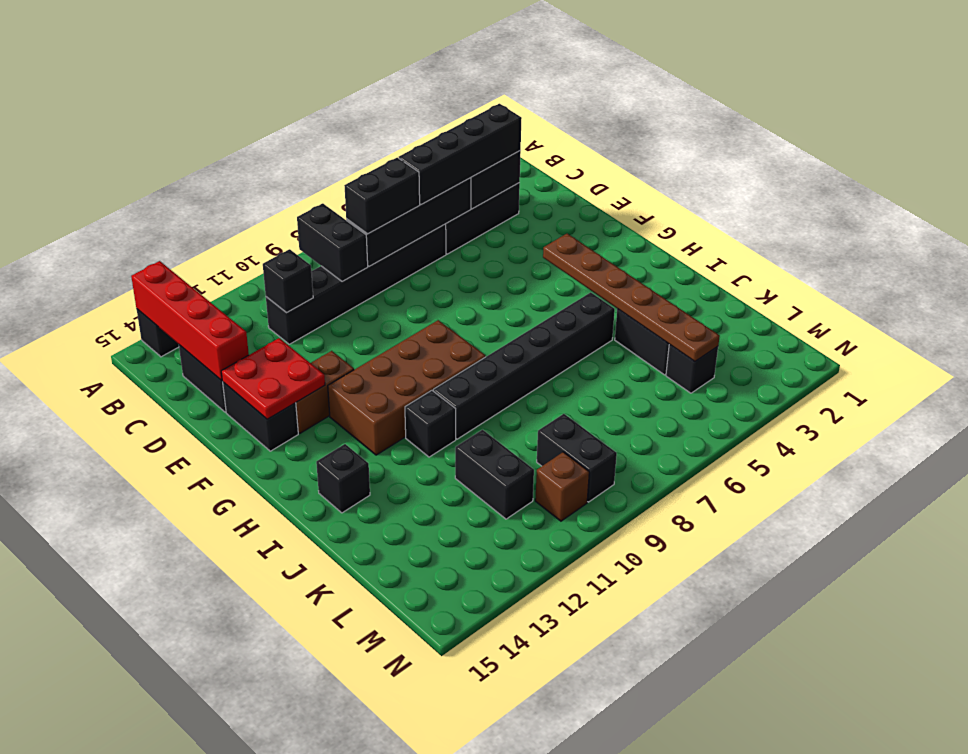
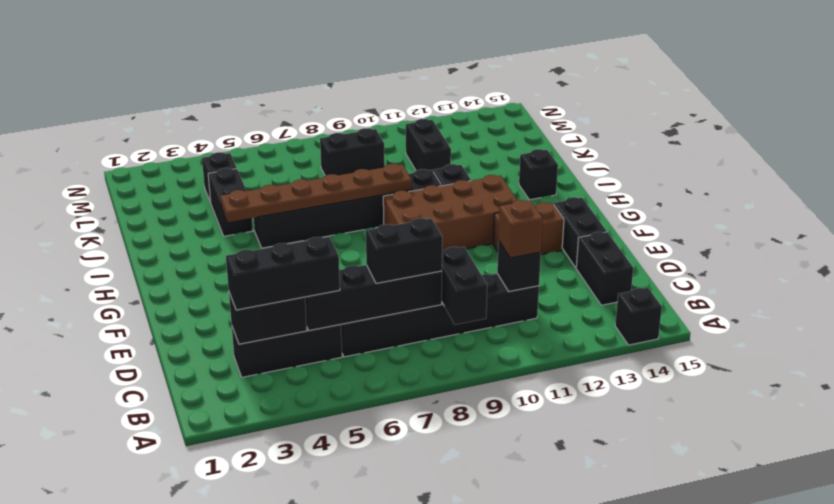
red brick A14:D14 level 2 -> none
black brick C3:C6 level 3 -> black brick C3:C5 level 3
red plate E13:F14 level 2 -> none
brown plate G4:L4 level 2 -> brown plate I4:I9 level 2
black brick L9:M9 level 1 -> black brick L8:L9 level 1
brown brick M10 level 1 -> brown brick C11 level 3

